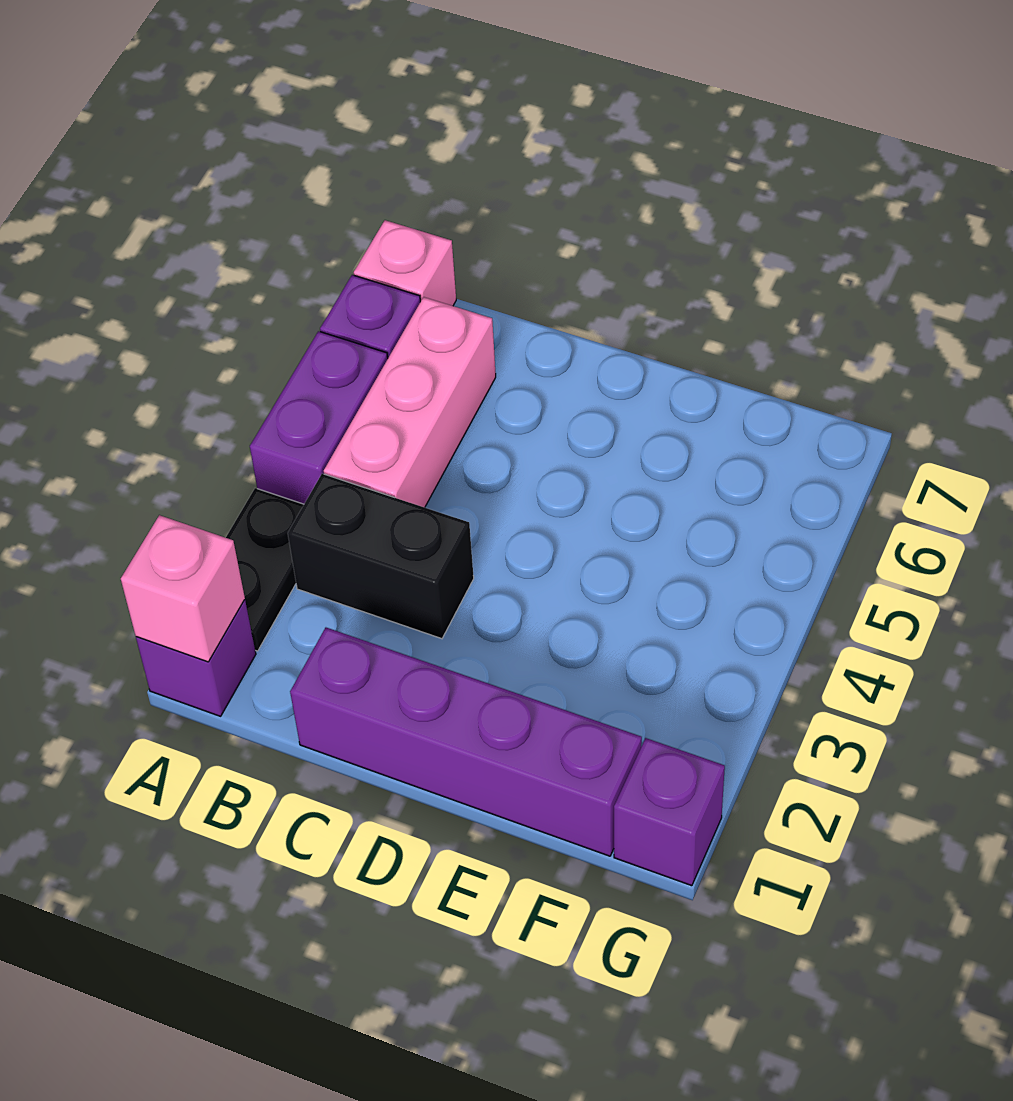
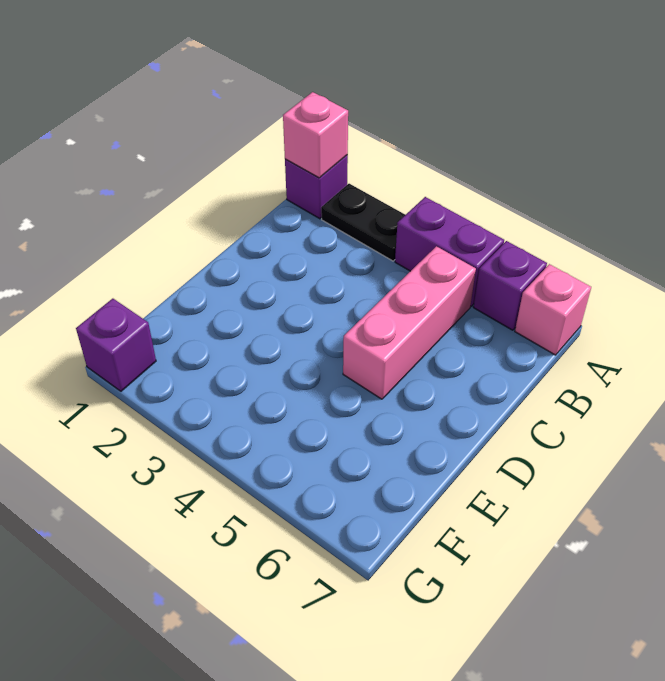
black brick B3:C3 level 1 -> none
pink brick B4:B6 level 1 -> pink brick B5:D5 level 1
purple brick C1:F1 level 1 -> none

